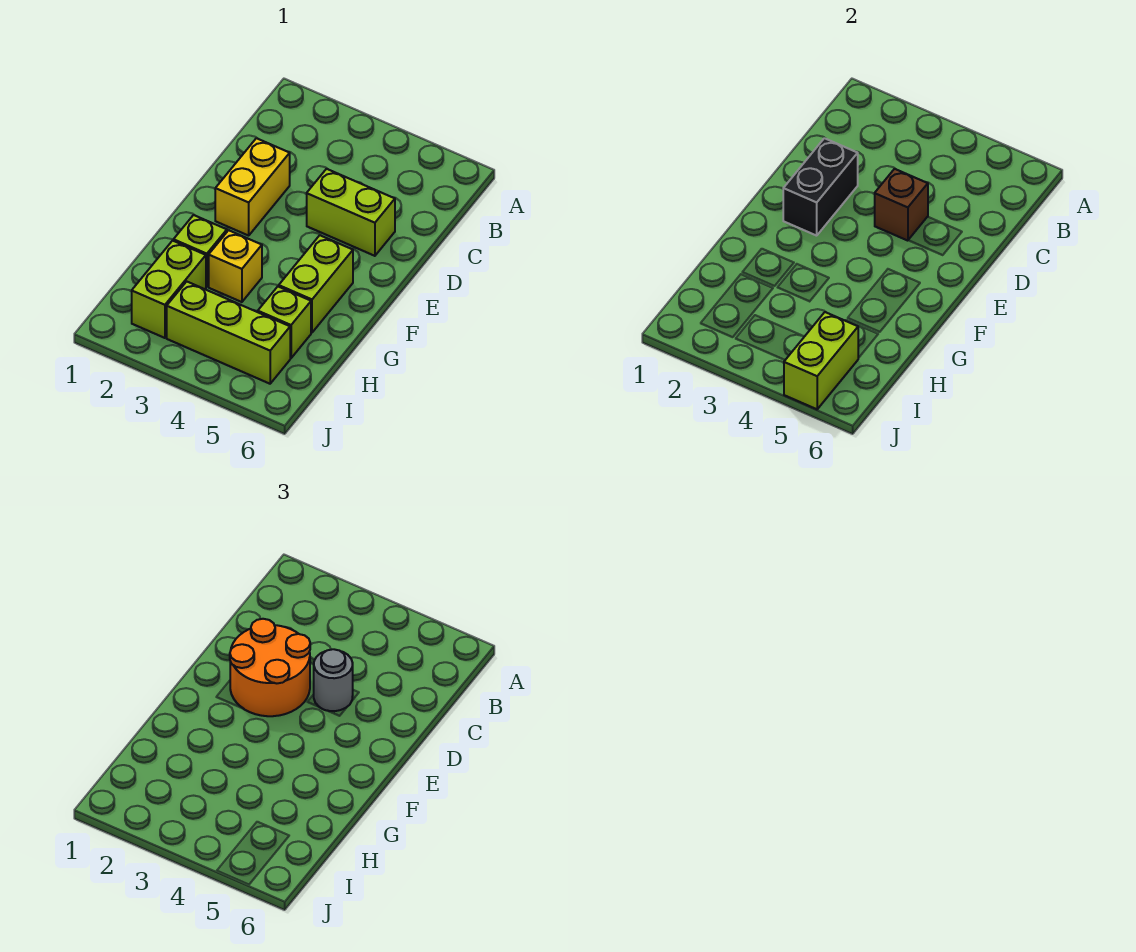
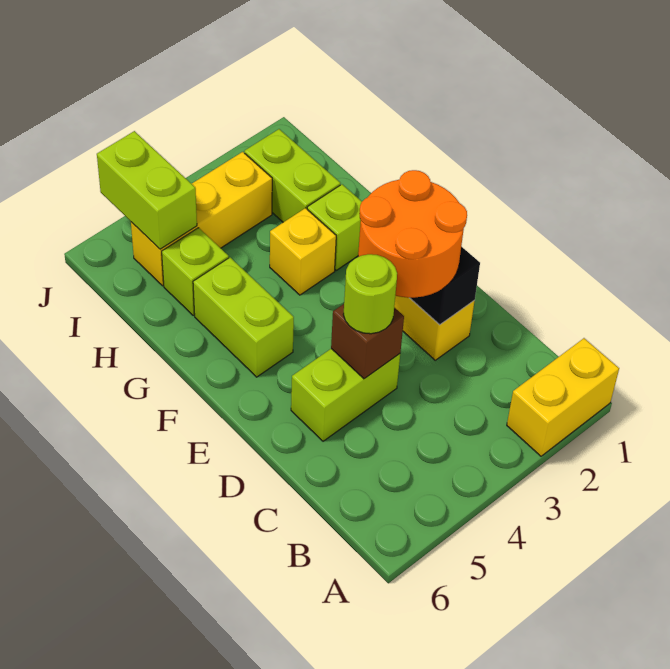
none -> yellow brick A1:A2 level 1
grey round brick D4 level 3 -> lime round brick D4 level 3
lime brick I3:I5 level 1 -> yellow brick I3:I5 level 1

